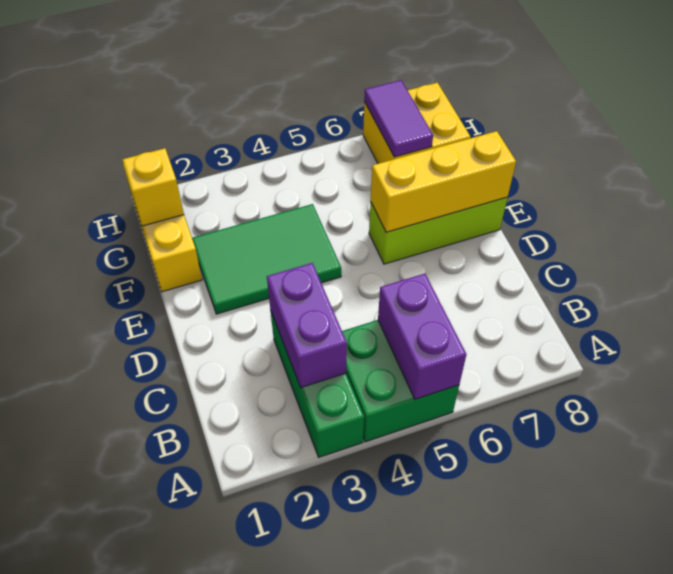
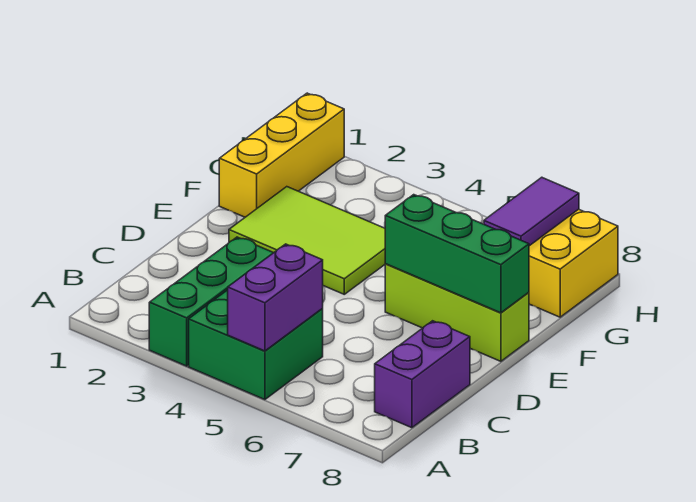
purple brick B3:C3 level 2 -> purple brick B8:C8 level 1
green tile E2:F4 level 1 -> lime tile E2:F4 level 1
yellow brick E6:E8 level 2 -> green brick E6:E8 level 2
yellow brick G1 level 2 -> none

